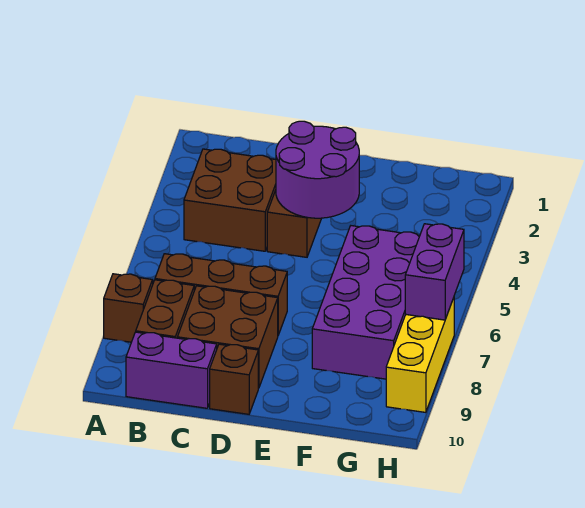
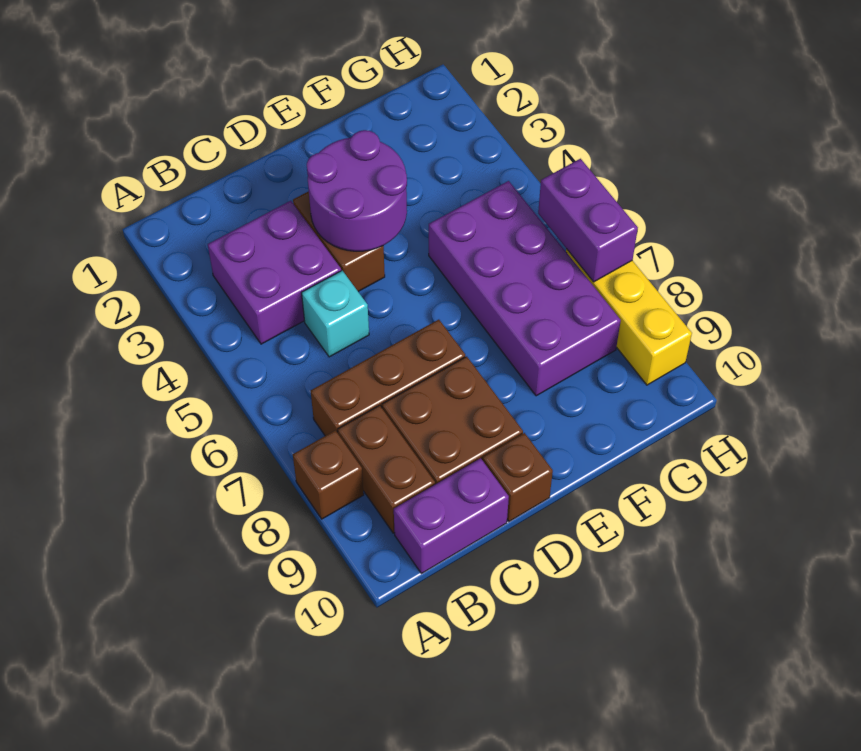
brown brick B3:C4 level 1 -> purple brick B3:C4 level 1
none -> cyan brick C5 level 1

